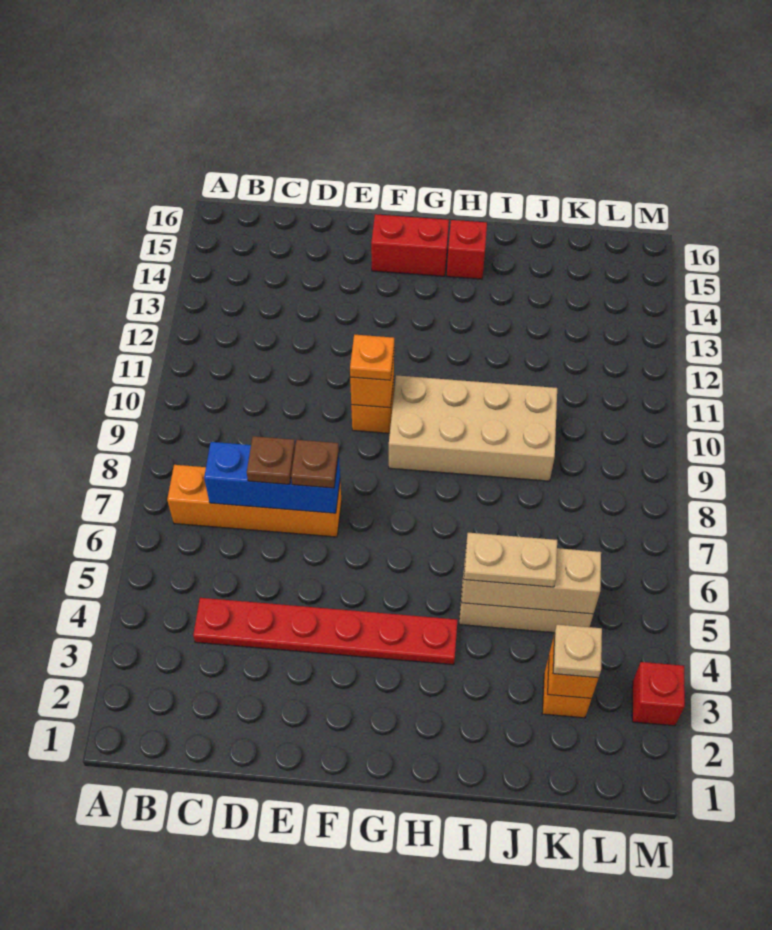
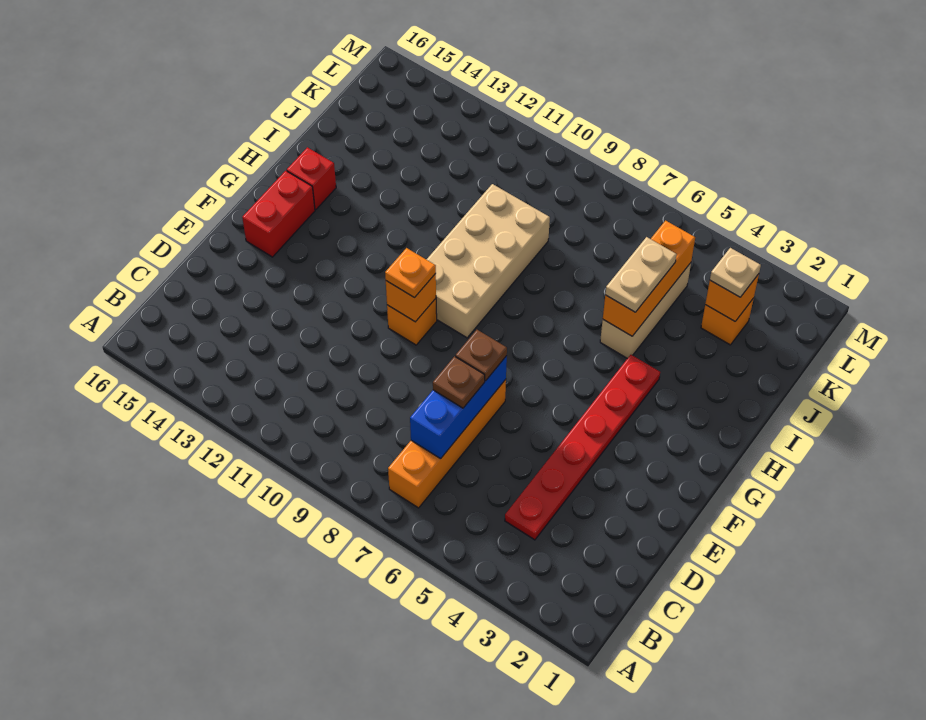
tan brick I5:K5 level 2 -> orange brick I5:K5 level 2
red brick M3 level 1 -> none

